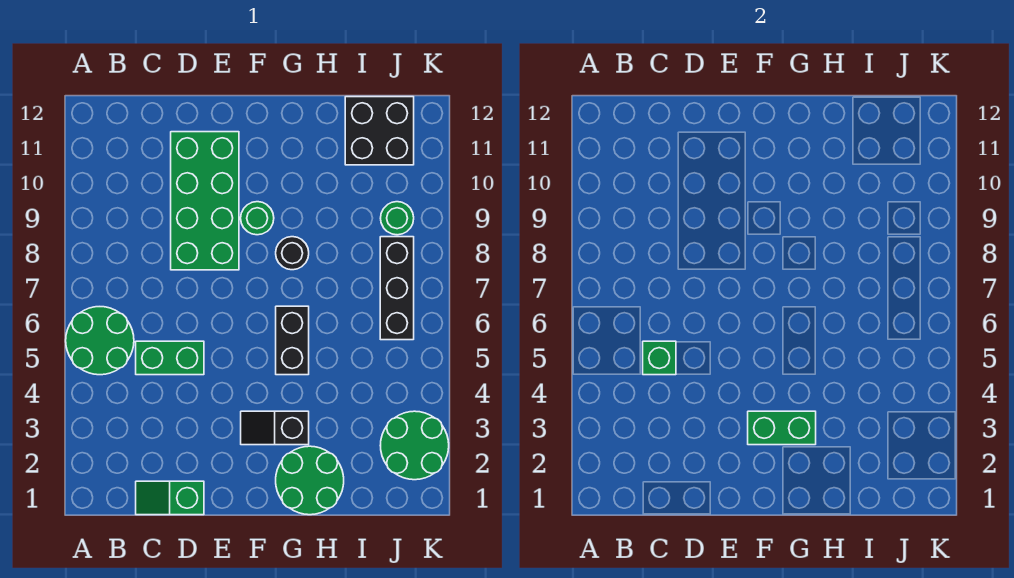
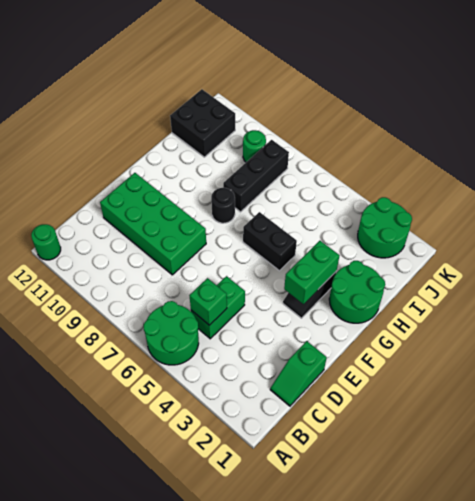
green round brick F9 level 1 -> green round brick A12 level 1
black brick J6:J8 level 1 -> black brick H8:J8 level 1

